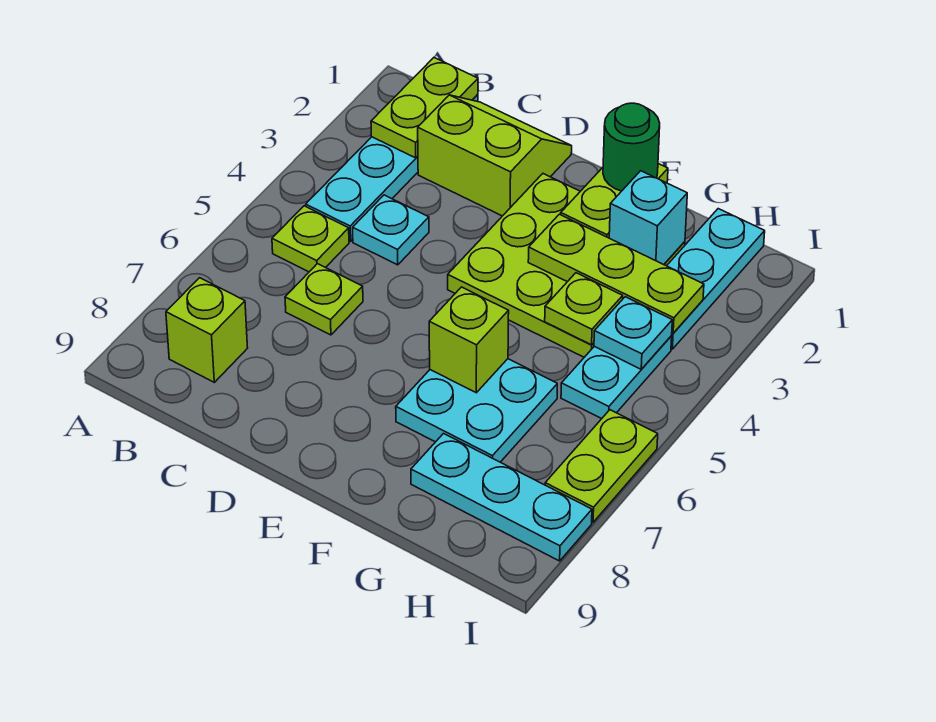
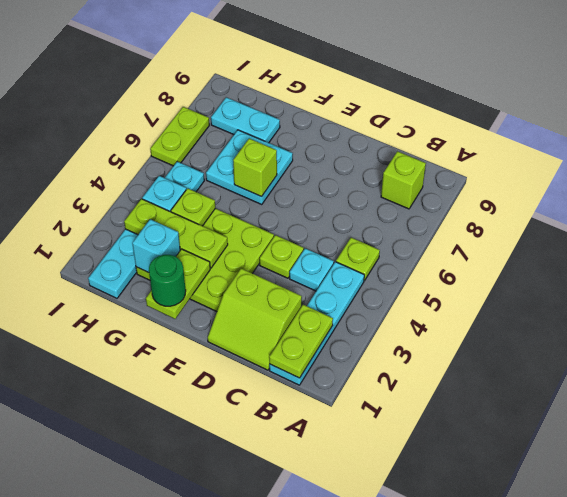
lime plate C6 level 1 -> lime plate D4 level 1
cyan plate G8:I8 level 1 -> cyan plate G8:H8 level 1

